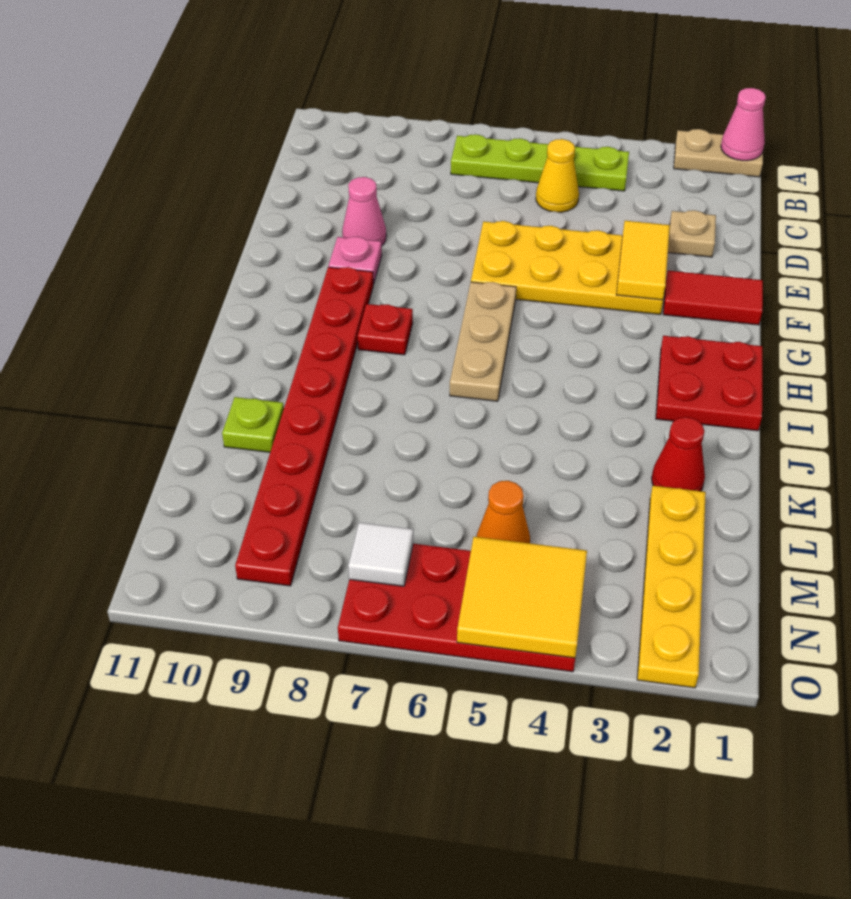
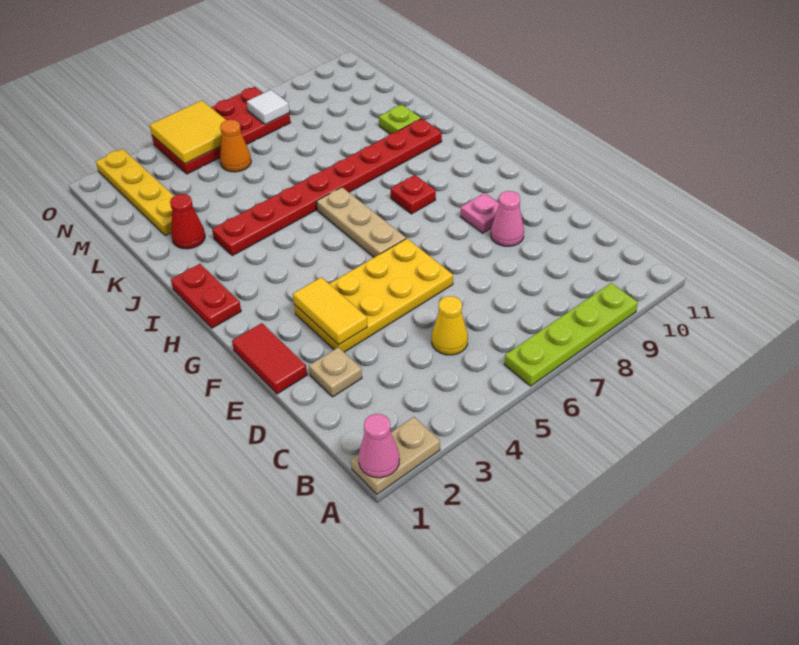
lime plate B4:B7 level 1 -> lime plate A6:A9 level 1
red tile F1:F2 level 1 -> red tile E1:F1 level 1
red plate G9:N9 level 1 -> red plate J3:J10 level 1
red plate H1:I2 level 1 -> red plate H1:I1 level 1

